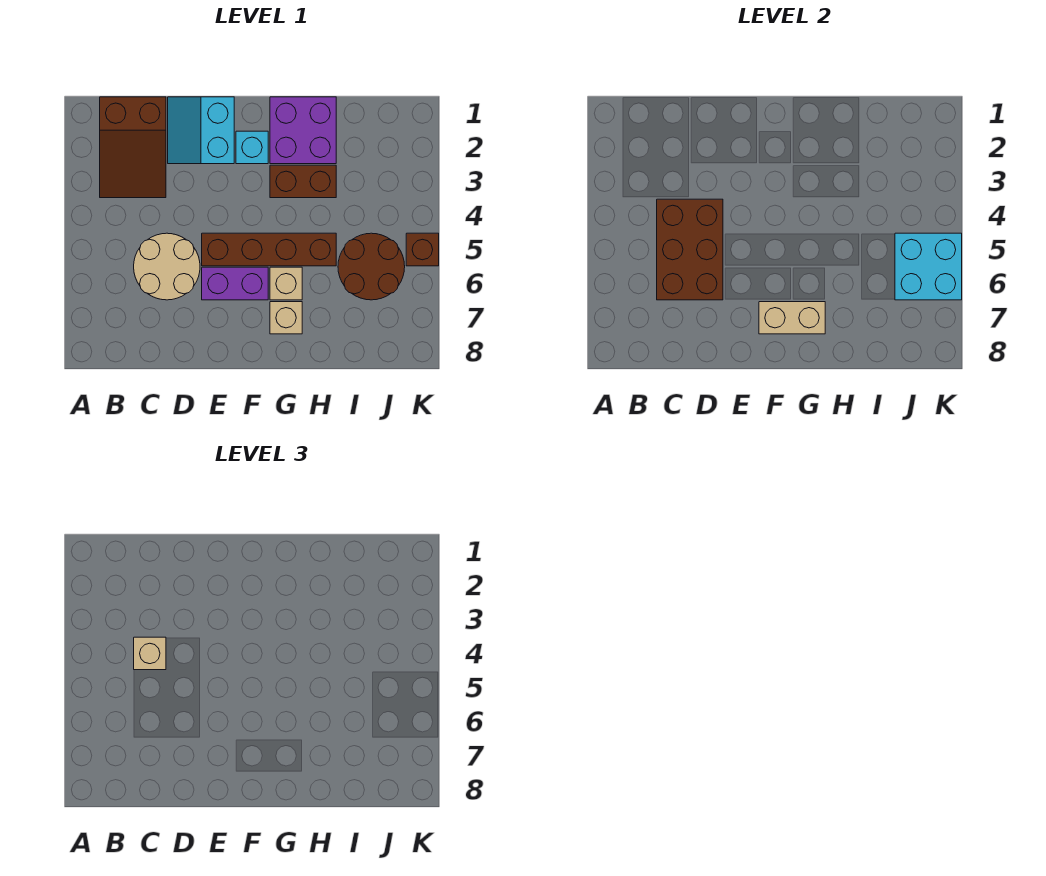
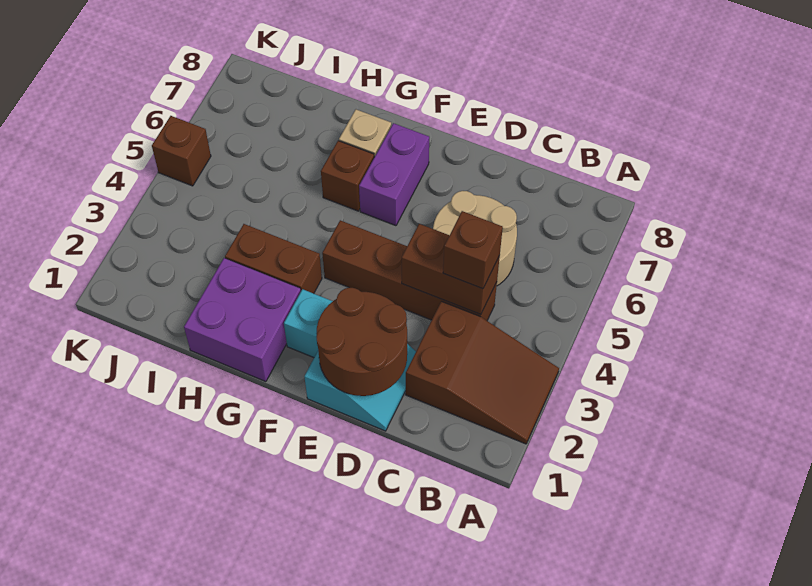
brown slope B1:C3 level 1 top 1 -> brown slope A2:C3 level 1 top C
brown brick C4:D6 level 2 -> brown brick C4:D4 level 2
tan brick C4 level 3 -> brown brick C4 level 3
brown brick E5:H5 level 1 -> brown brick C4:F4 level 1
purple brick E6:F6 level 1 -> purple brick F6:F7 level 1
tan brick F7:G7 level 2 -> none
tan brick G6 level 1 -> brown brick G6 level 1
brown round brick I5:J6 level 1 -> brown round brick D1:E2 level 2
cyan brick J5:K6 level 2 -> none

